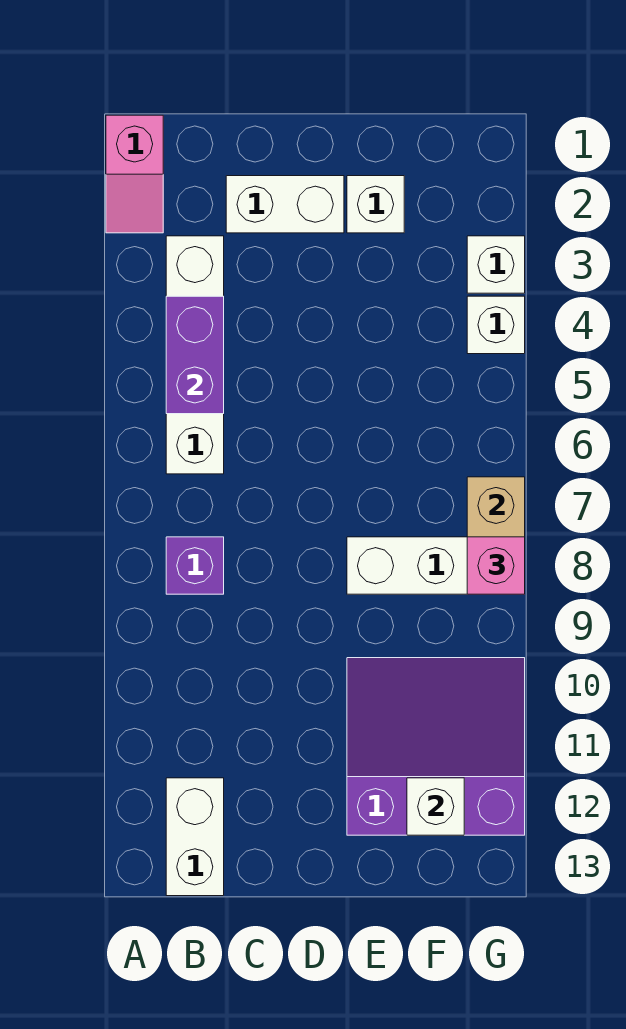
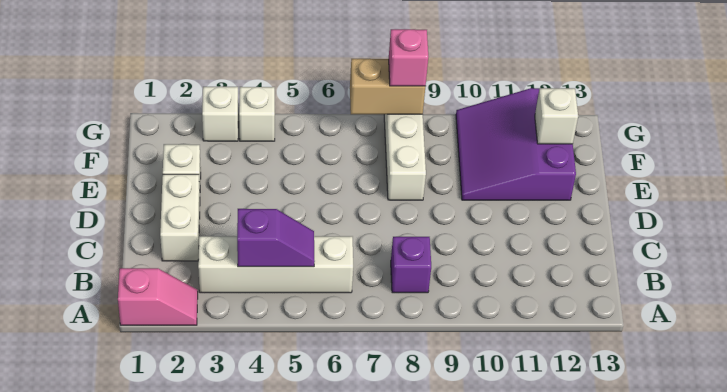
purple brick B4:B5 level 2 -> purple slope B4:B5 level 2 top 4
white brick B12:B13 level 1 -> none

